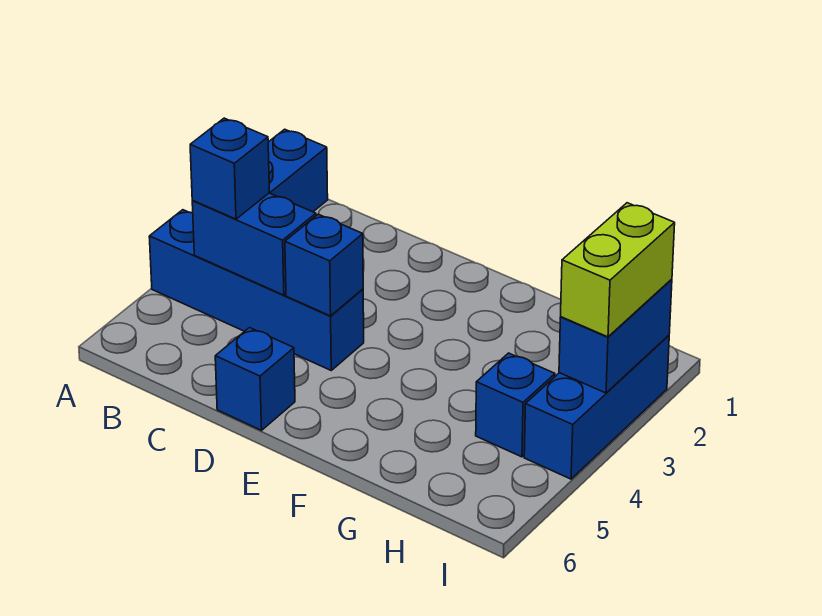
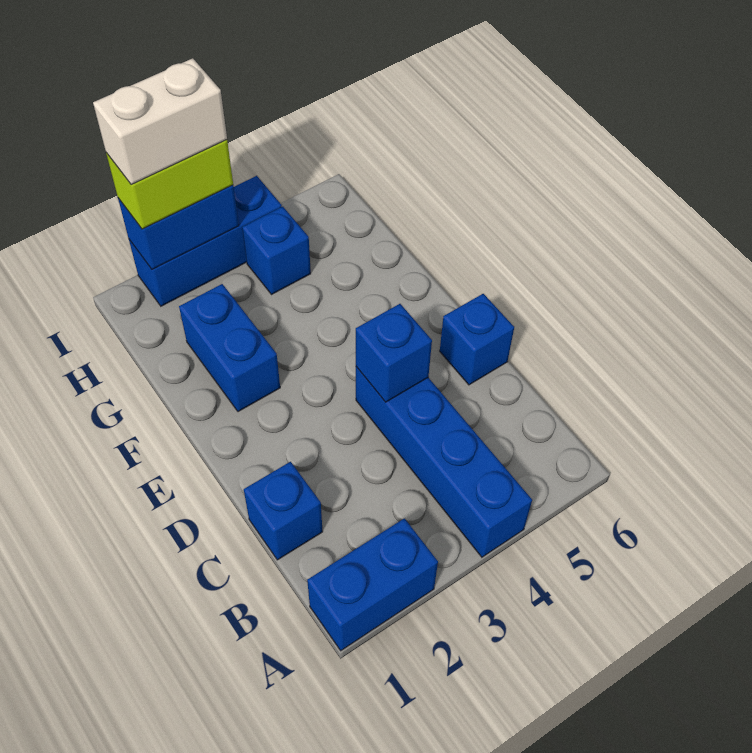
blue brick B4:C4 level 2 -> blue brick F2:G2 level 1
blue brick B4 level 3 -> blue brick C1 level 1
none -> white brick I2:I3 level 4

